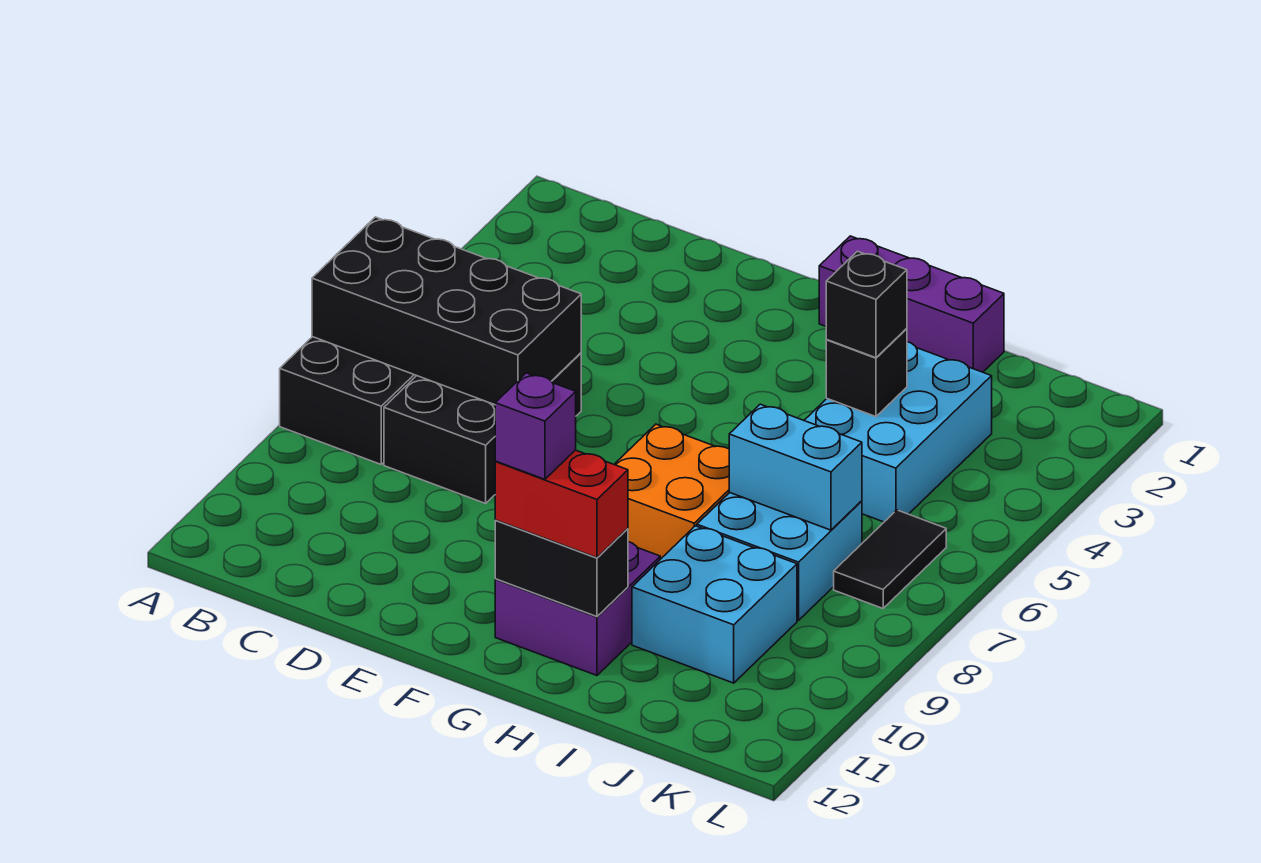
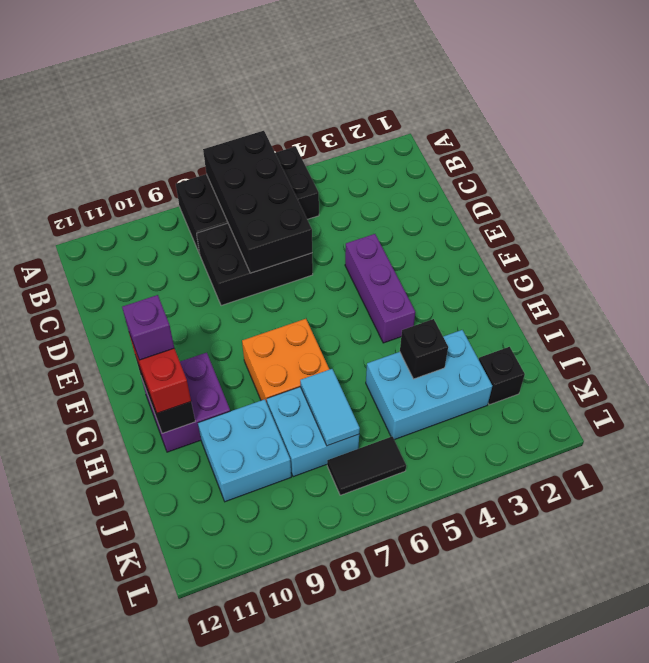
purple brick G1:I1 level 1 -> purple brick E4:G4 level 1
black brick I4 level 3 -> black brick J2 level 1
cyan brick I7:J7 level 2 -> cyan tile I7:J7 level 2

